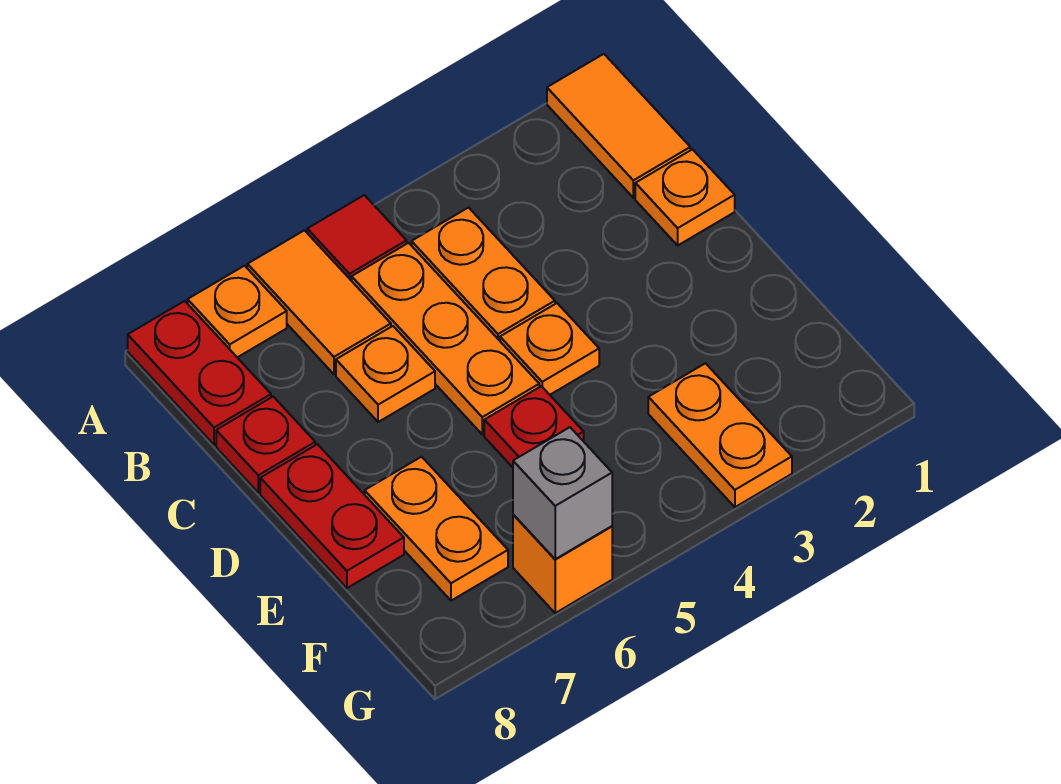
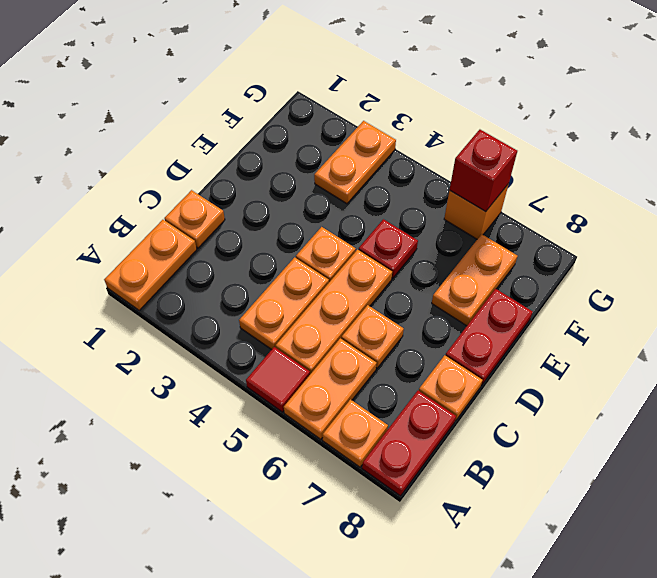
orange tile A1:B1 level 1 -> orange plate A1:B1 level 1
orange tile A6:B6 level 1 -> orange plate A6:B6 level 1
red plate C8 level 1 -> orange plate C8 level 1
grey brick G6 level 2 -> red brick G6 level 2

